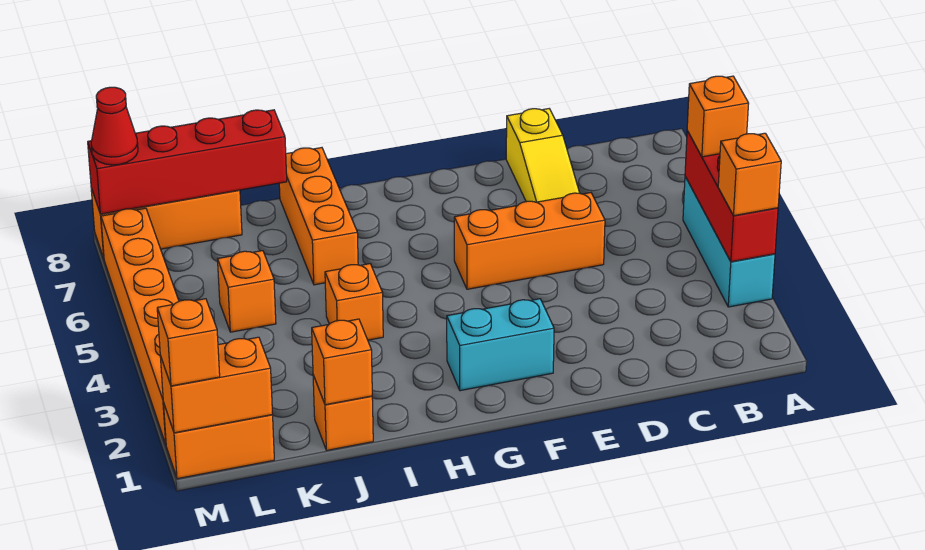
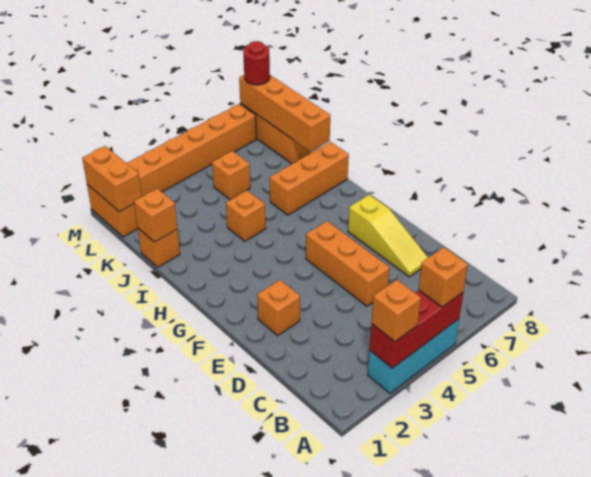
yellow slope D6:D8 level 1 top 8 -> yellow slope D7:F7 level 1 top F
cyan brick F2:G2 level 1 -> none
red brick J8:M8 level 2 -> orange brick J8:M8 level 2
orange brick M1 level 3 -> orange brick E2 level 1
red cone M8 level 3 -> red round brick M8 level 3

